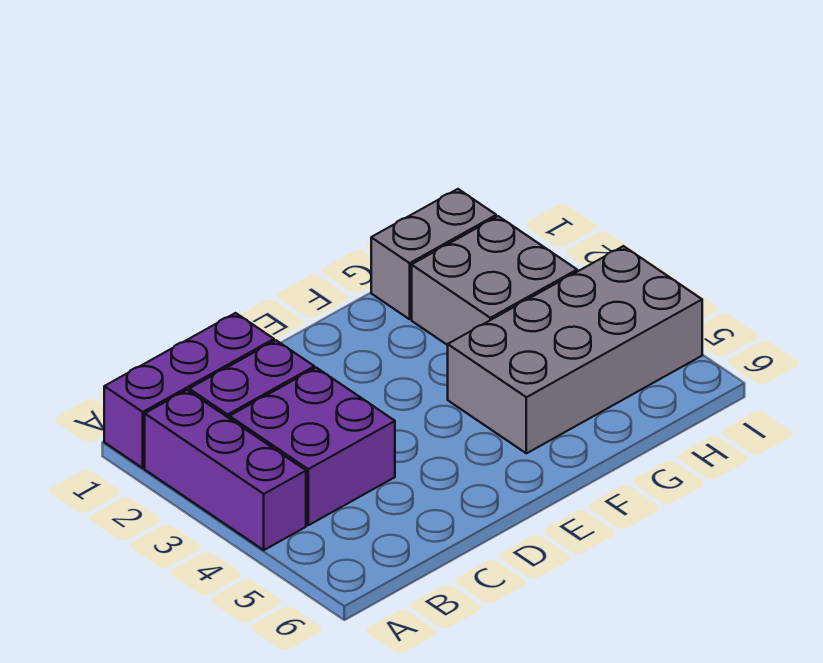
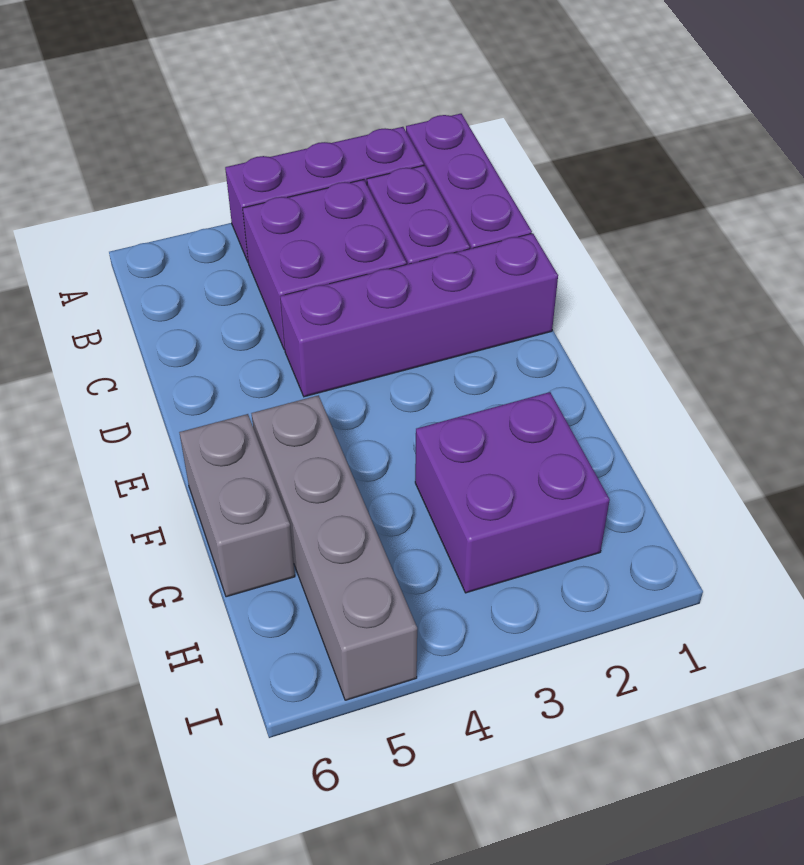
none -> purple brick D1:D4 level 1
grey brick F4:I5 level 1 -> grey brick F5:I5 level 1
grey brick G1:H1 level 1 -> grey brick F6:G6 level 1
grey brick G2:H3 level 1 -> purple brick G2:H3 level 1

